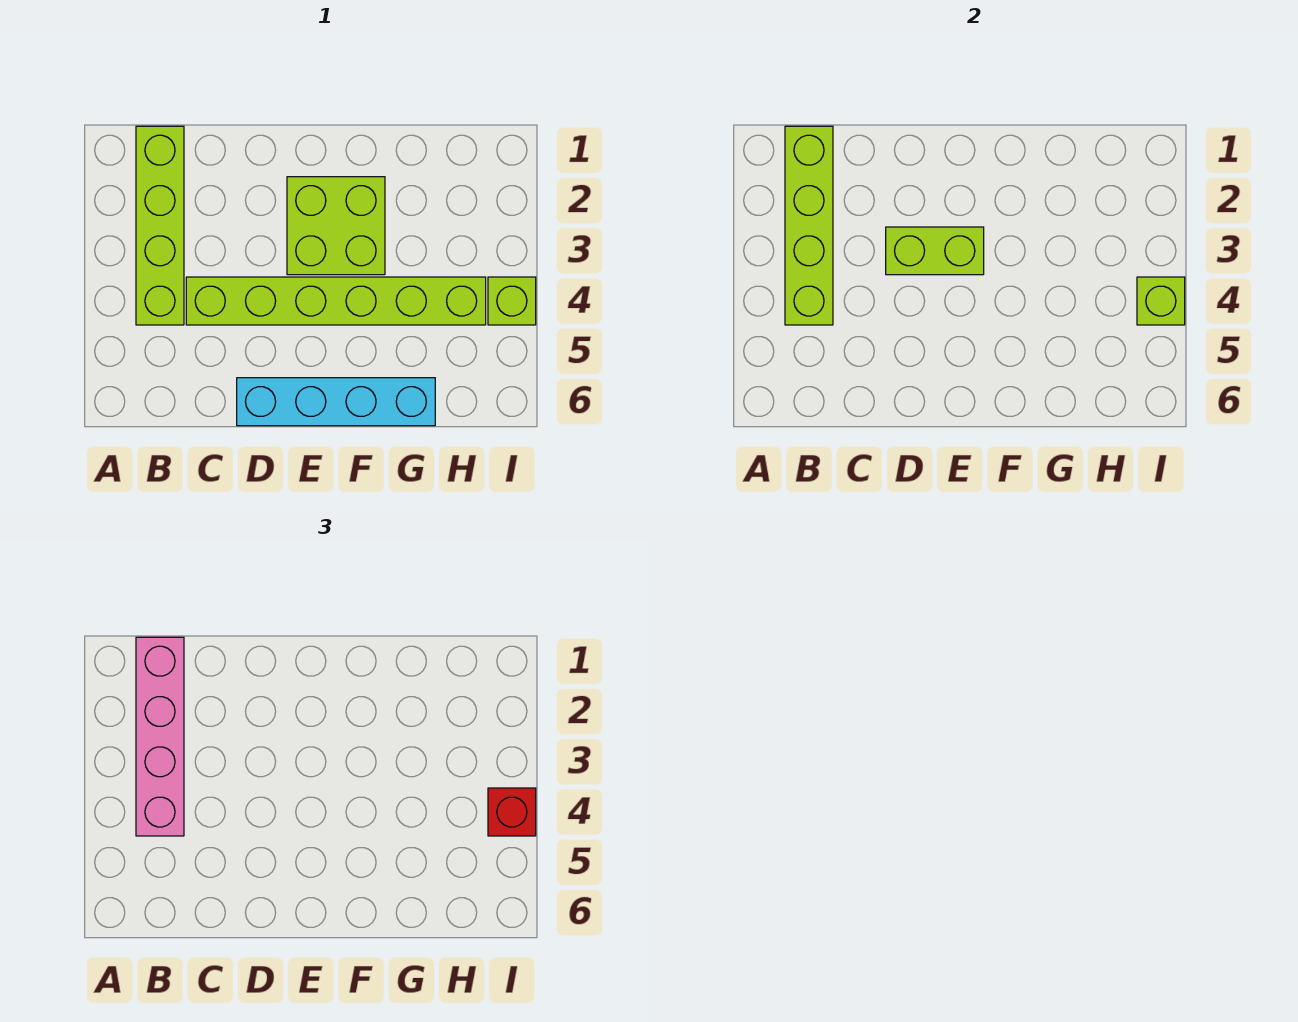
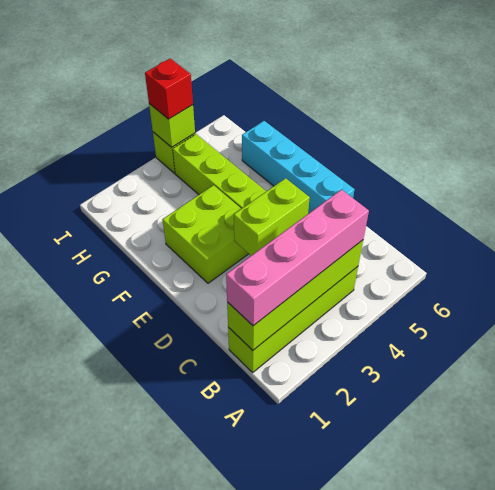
lime brick D3:E3 level 2 -> lime brick D3:D4 level 2

